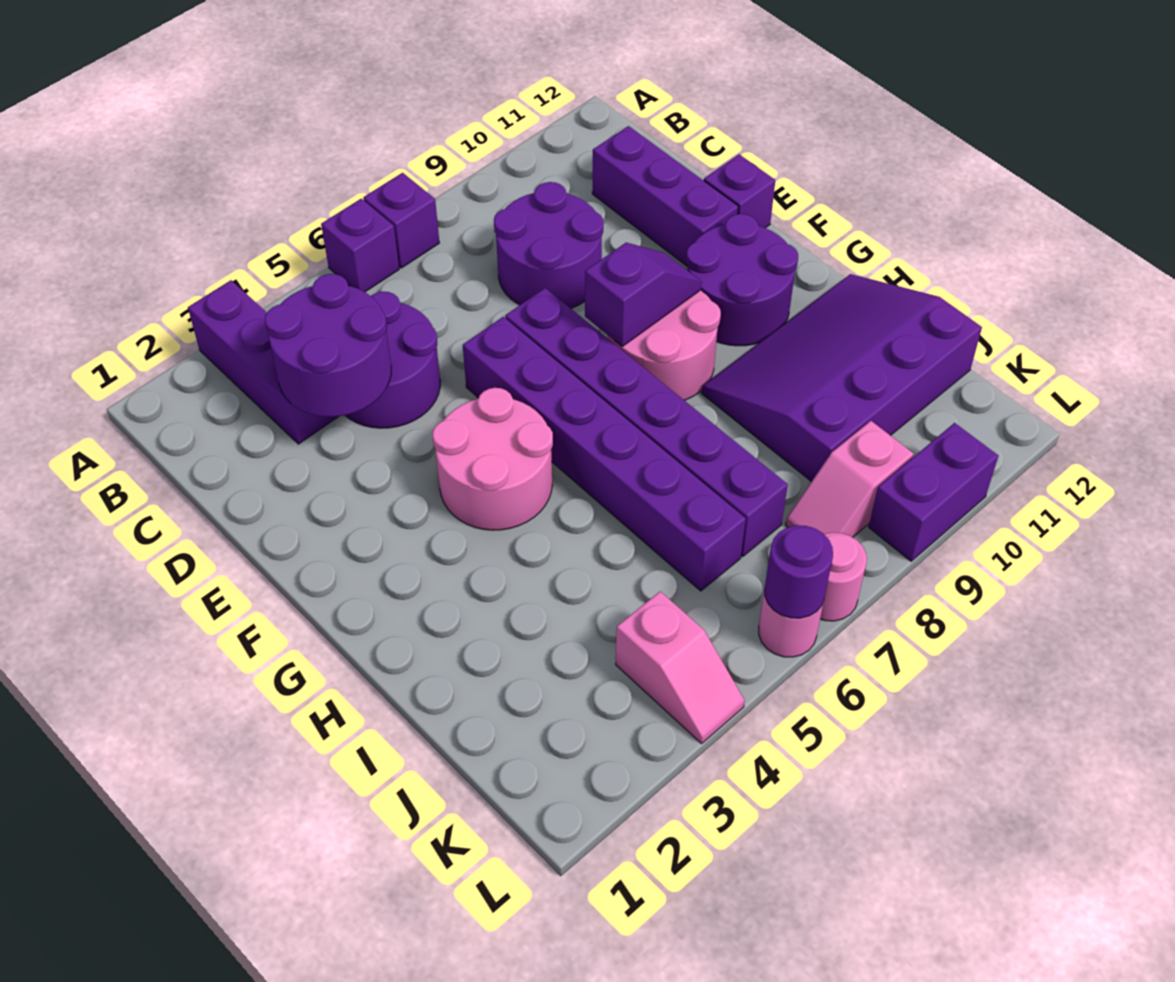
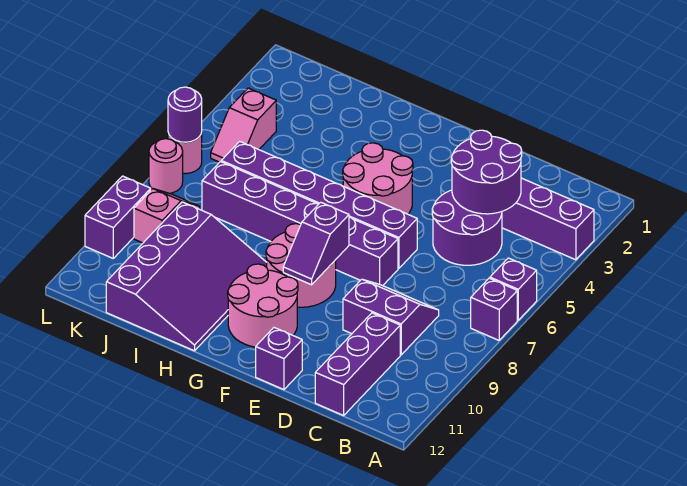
purple round brick C8:D9 level 1 -> purple slope C8:D9 level 1 top 9
purple brick C11:E11 level 1 -> purple brick C10:C12 level 1
purple round brick F10:G11 level 1 -> pink round brick F10:G11 level 1
pink slope K4:L4 level 1 top K -> pink slope K4:K5 level 1 top 4

